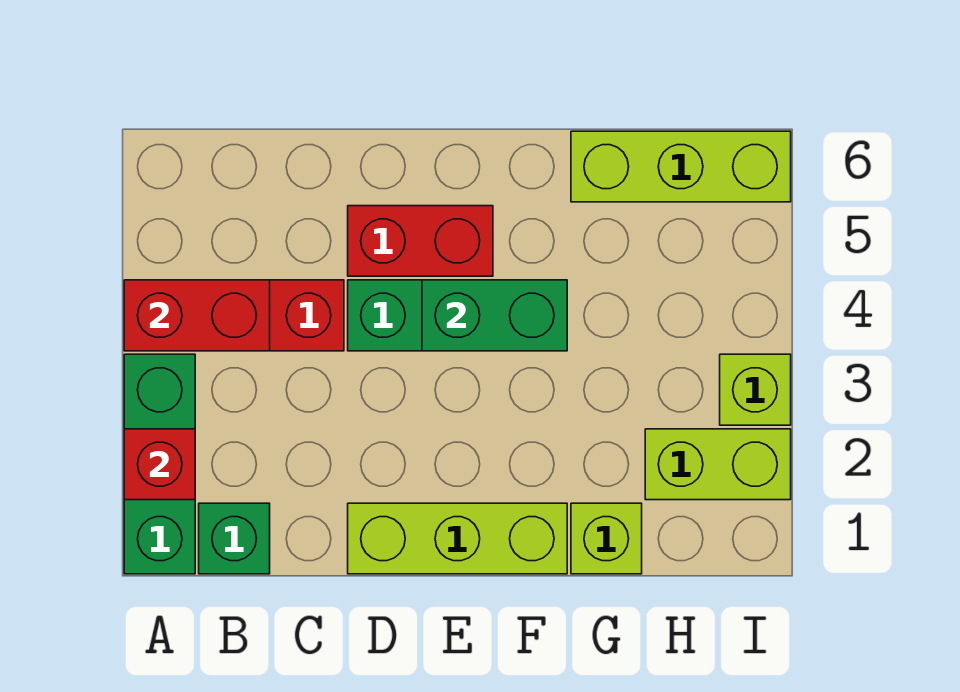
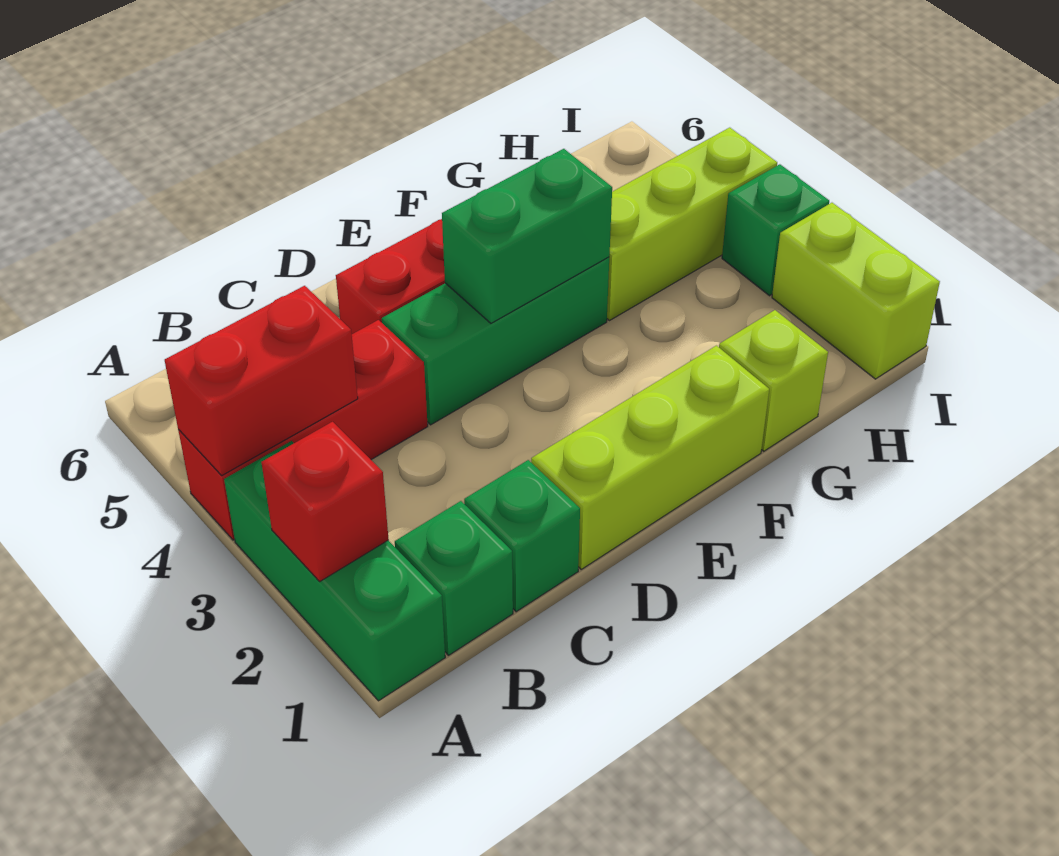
none -> green brick C1 level 1
lime brick G6:I6 level 1 -> lime brick G4:I4 level 1
lime brick H2:I2 level 1 -> lime brick I1:I2 level 1
lime brick I3 level 1 -> green brick I3 level 1

